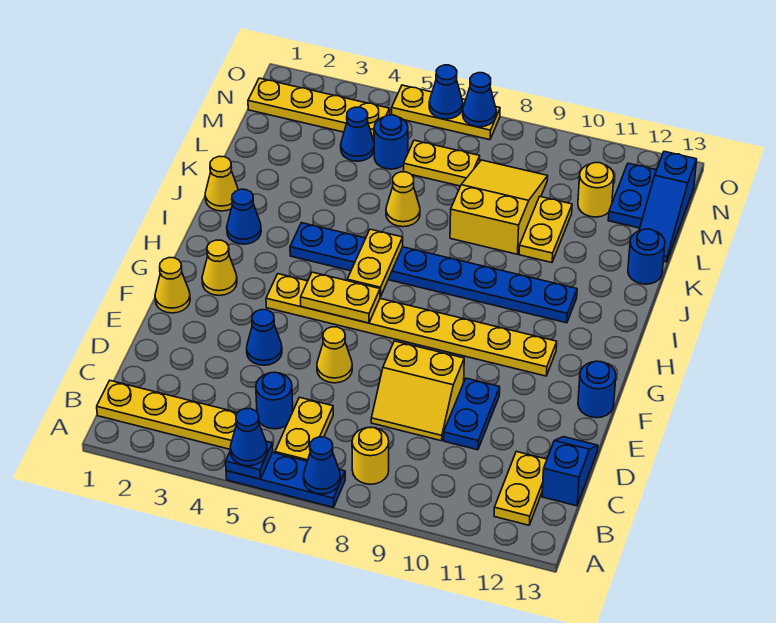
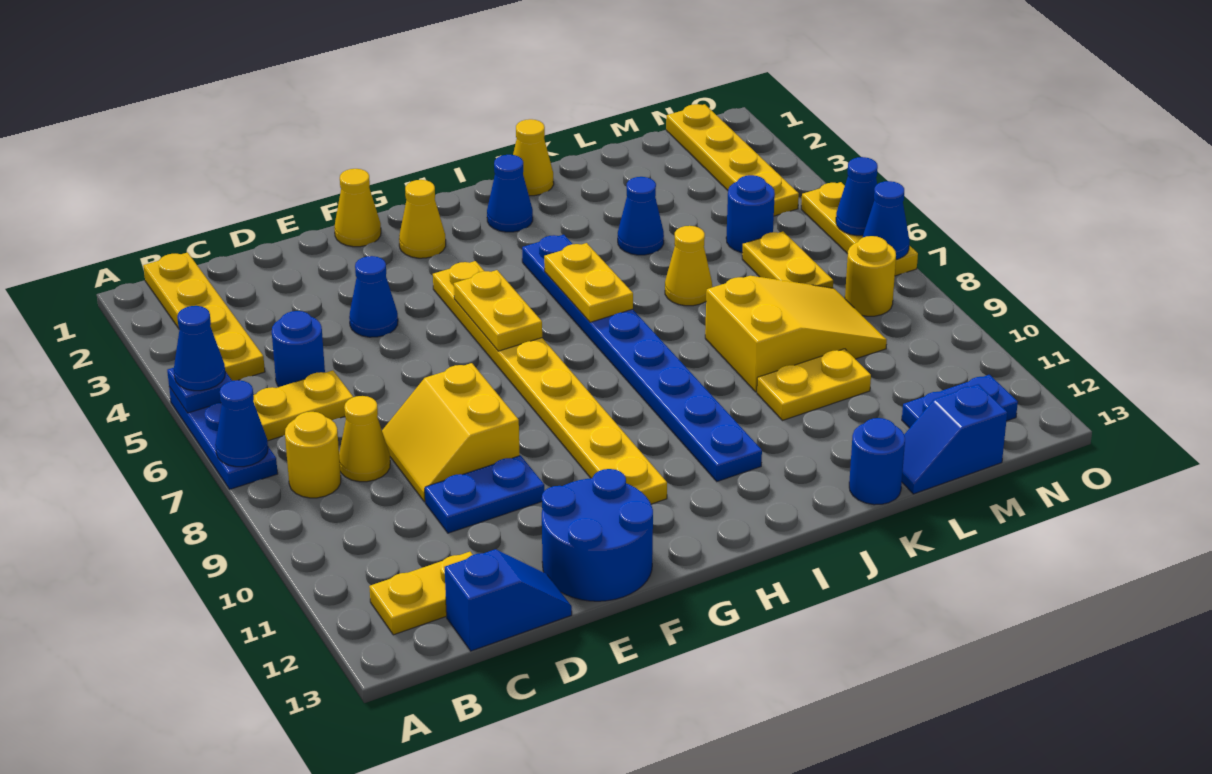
yellow cone E6 level 1 -> yellow cone C8 level 1
blue round brick F13 level 1 -> blue round brick E12:F13 level 1
yellow plate H6:I6 level 2 -> yellow plate I5:I6 level 2
blue slope L13:N13 level 1 top N -> blue slope L13:M13 level 1 top M
blue cone M4 level 1 -> blue cone K4 level 1
yellow round brick M11 level 1 -> yellow round brick N8 level 1

